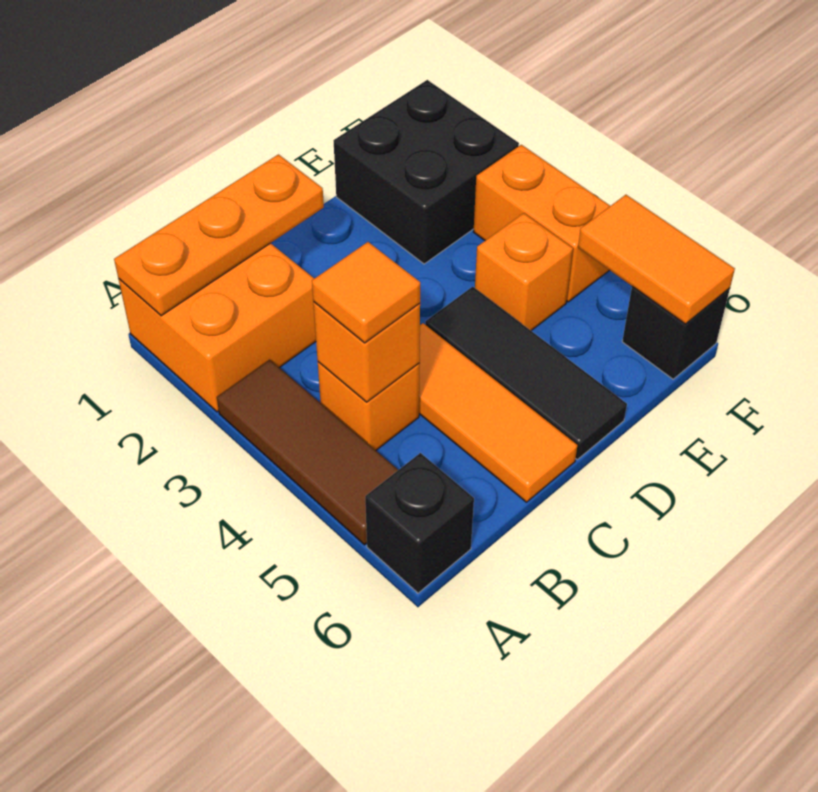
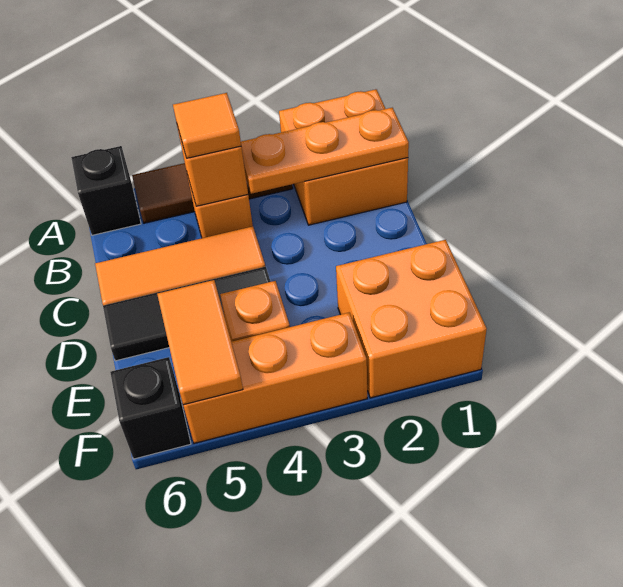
orange plate A1:C1 level 2 -> orange plate B1:B3 level 2
black brick E1:F2 level 1 -> orange brick E1:F2 level 1
orange brick F3:F4 level 1 -> orange brick F3:F5 level 1
orange tile F5:F6 level 2 -> orange tile E5:F5 level 2

